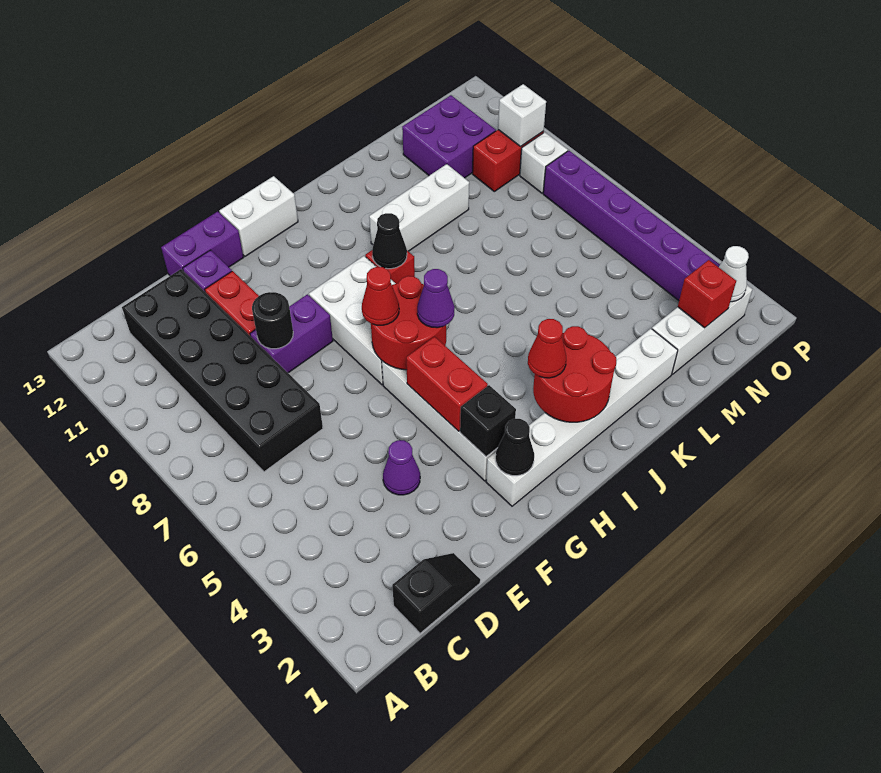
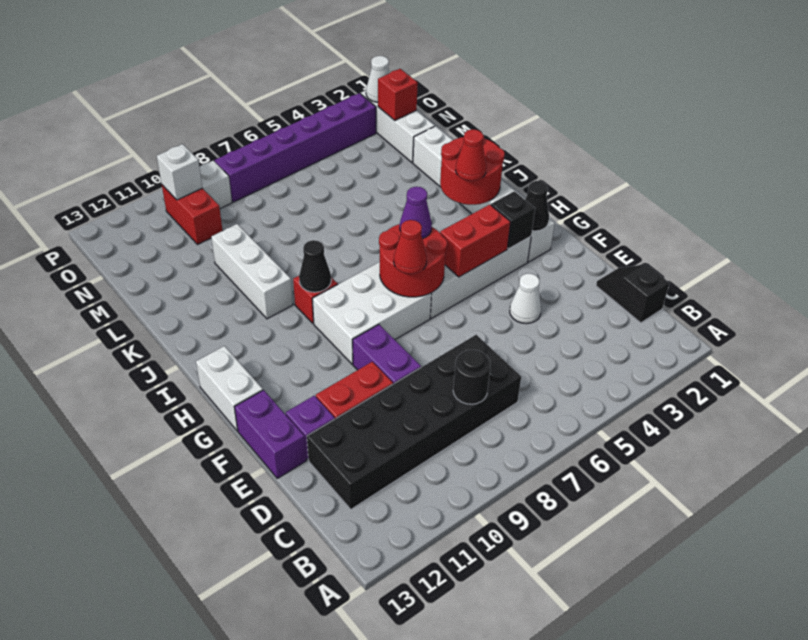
purple cone E4 level 1 -> white cone E4 level 1
black round brick E9 level 2 -> black round brick C8 level 2
purple brick M11:N12 level 1 -> none

